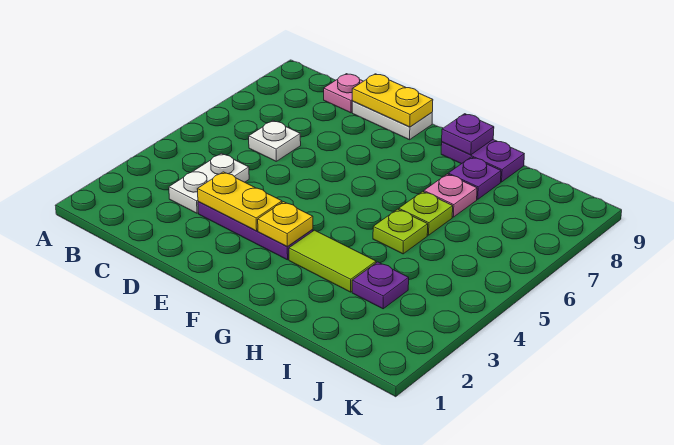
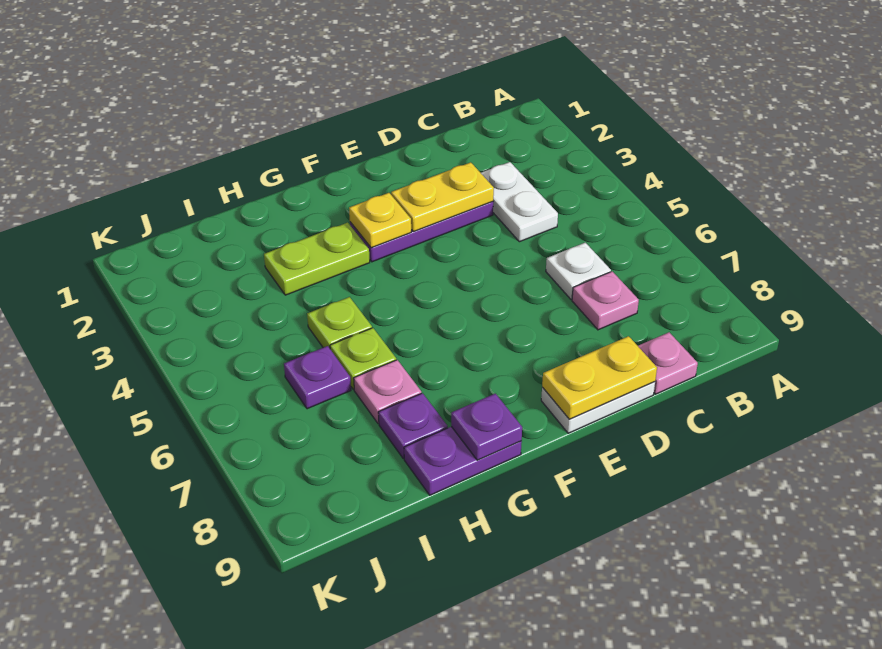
none -> pink plate C7 level 1
lime tile G3:H3 level 1 -> lime plate G3:H3 level 1
purple plate I3 level 1 -> purple plate I6 level 1

